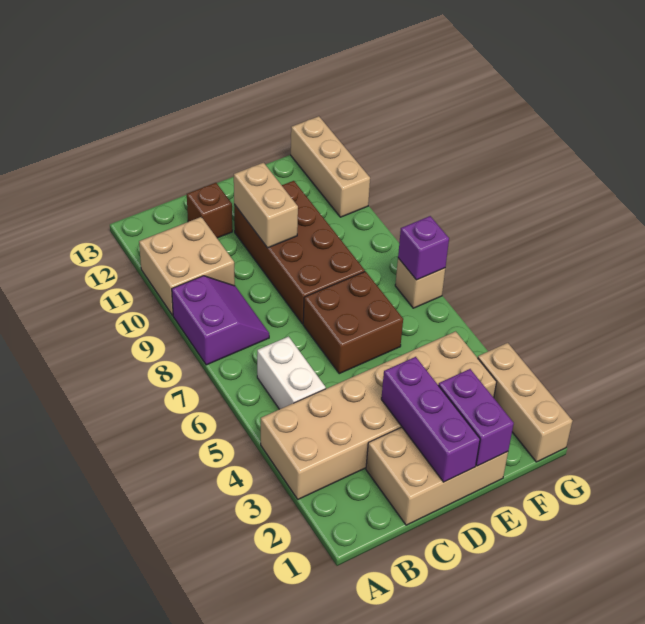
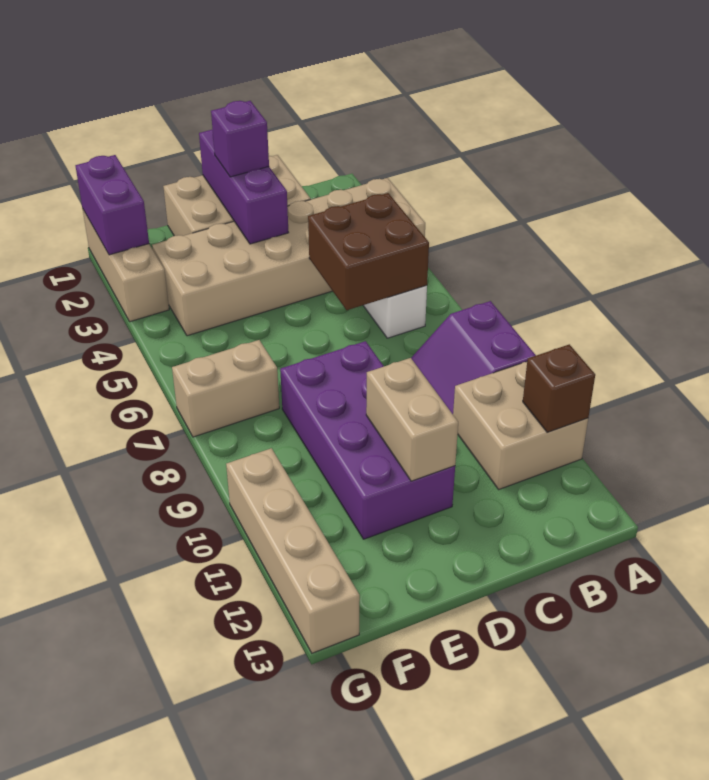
brown brick C12 level 1 -> brown brick A11 level 2
brown brick D6:E7 level 1 -> brown brick B5:C6 level 2
brown brick D8:E11 level 1 -> purple brick D8:E11 level 1
purple brick E1:E2 level 2 -> purple brick G1:G2 level 2
tan brick G7 level 1 -> tan brick F7:G7 level 1
purple brick G7 level 2 -> purple brick D2 level 3
tan brick G11:G13 level 1 -> tan brick G10:G13 level 1

